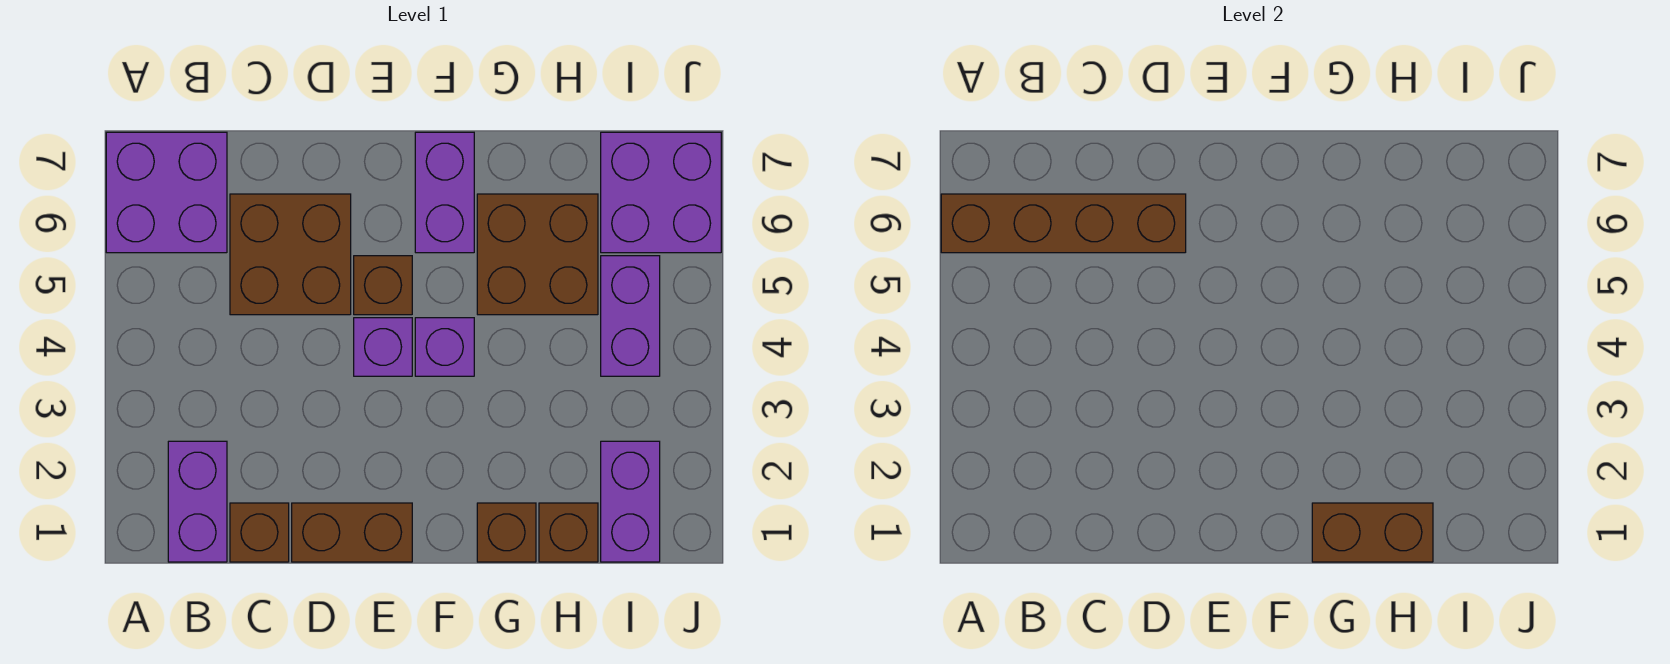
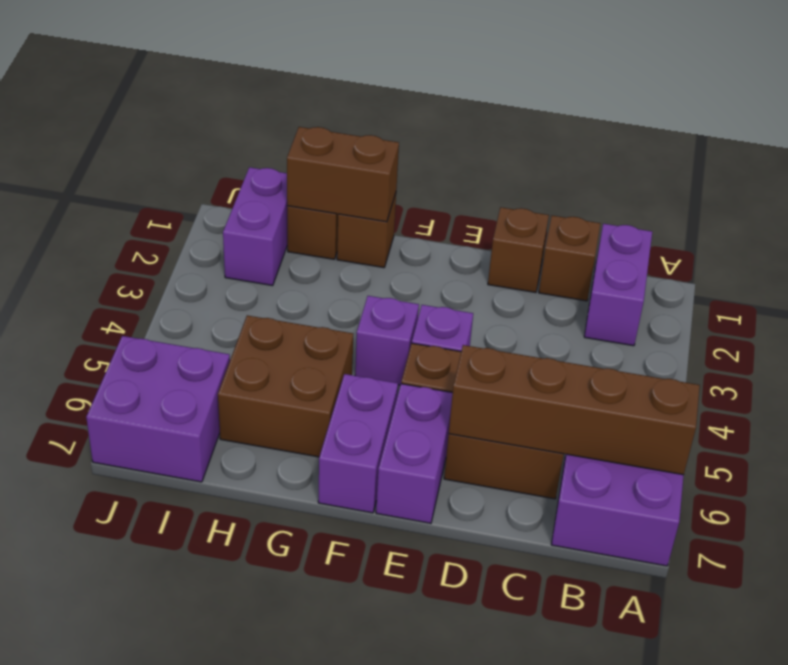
brown brick D1:E1 level 1 -> brown brick D1 level 1
purple brick I4:I5 level 1 -> purple brick E6:E7 level 1

